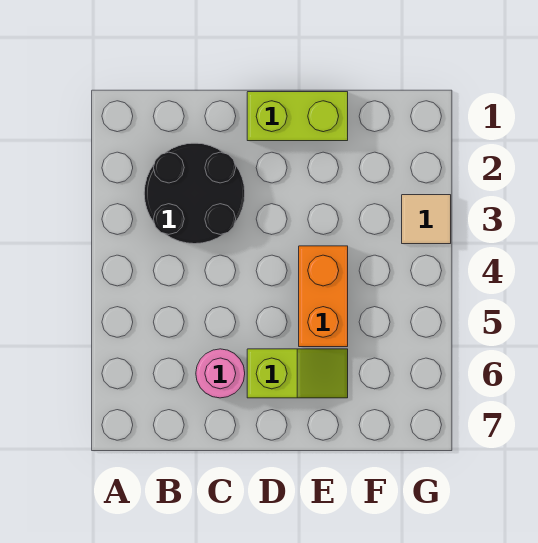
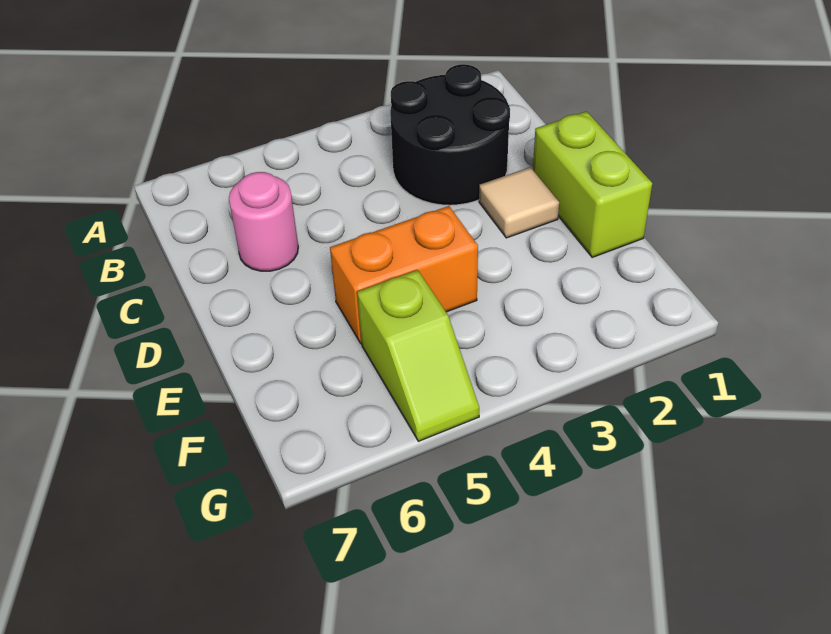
lime slope D6:E6 level 1 top D -> lime slope F5:G5 level 1 top F
tan tile G3 level 1 -> tan tile D2 level 1

